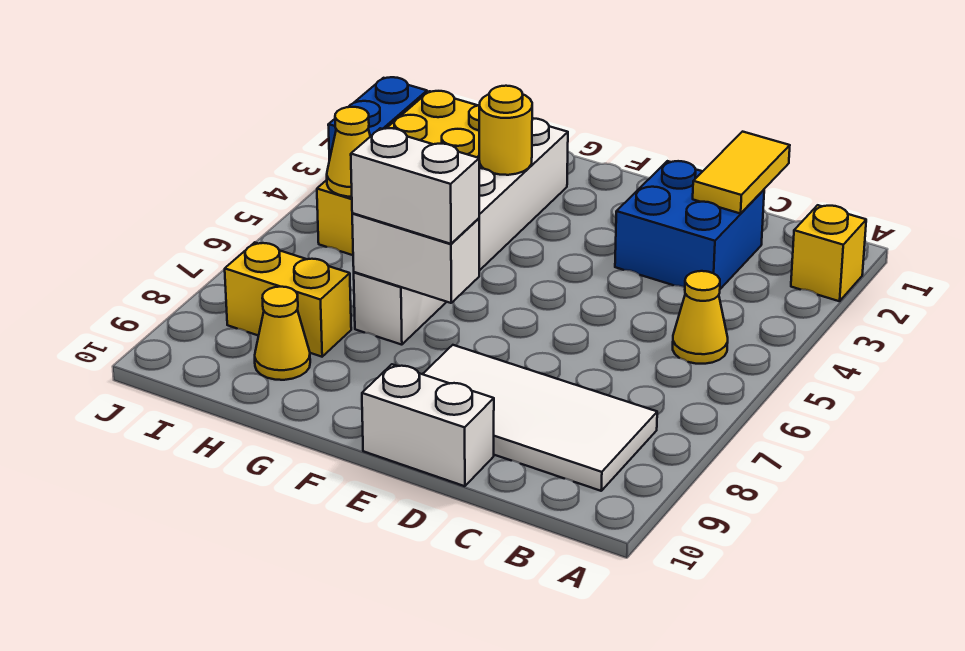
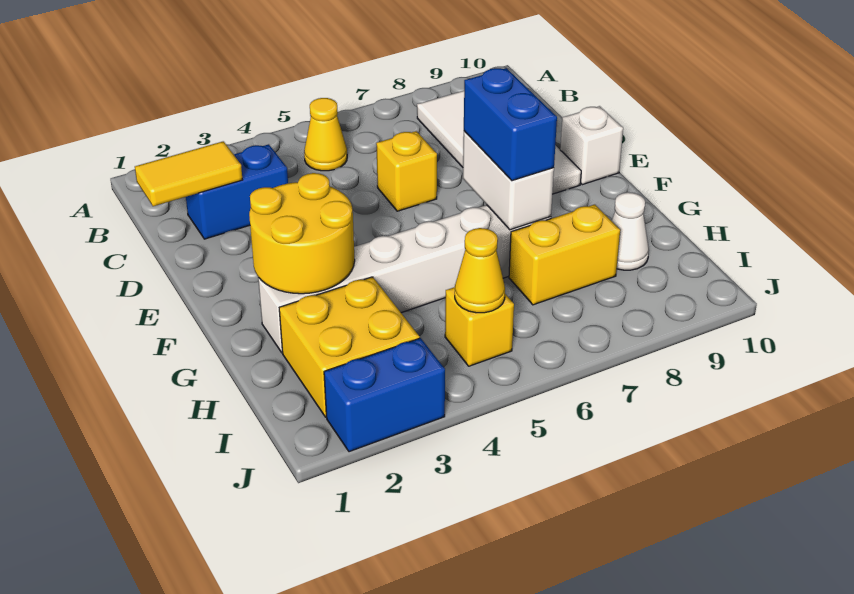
yellow brick A2 level 1 -> yellow brick D6 level 1
blue brick C2:D3 level 1 -> blue brick C2:C3 level 1
white brick D10:E10 level 1 -> white brick E10 level 1
white brick F7:G7 level 3 -> blue brick F7:G7 level 3
yellow round brick G3 level 2 -> yellow round brick F2:G3 level 2
yellow brick H8:I8 level 1 -> yellow brick H7:H8 level 1
yellow cone H9 level 1 -> white cone H9 level 1

